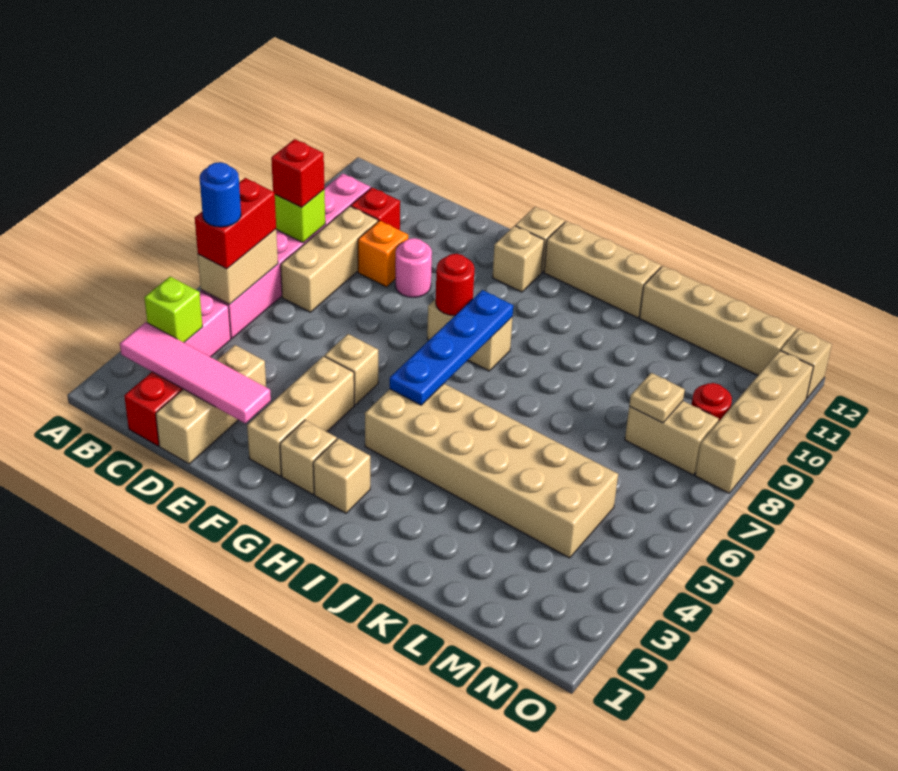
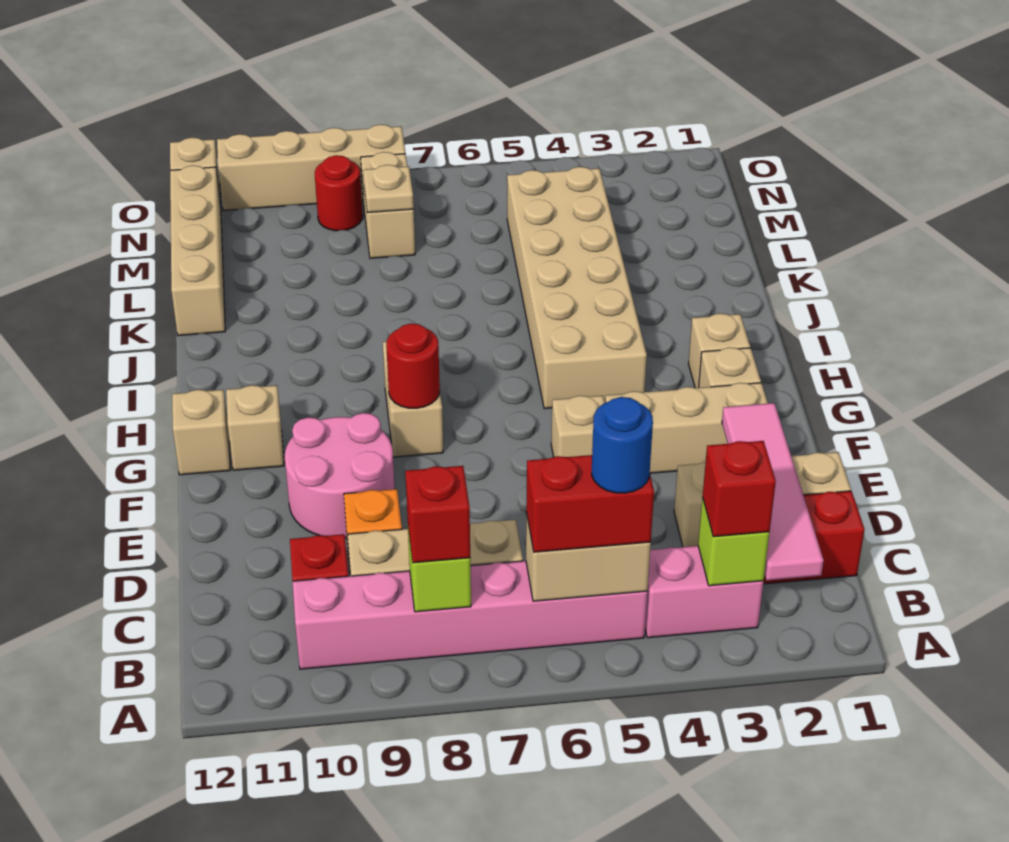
none -> red brick B3 level 3
pink round brick E9 level 1 -> pink round brick E9:F10 level 1
blue plate H5:H8 level 2 -> none
tan brick H12:J12 level 1 -> none

